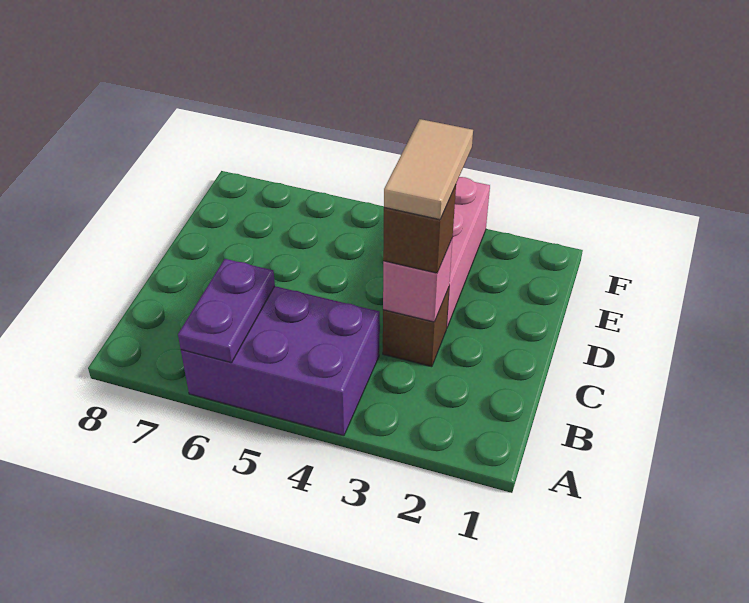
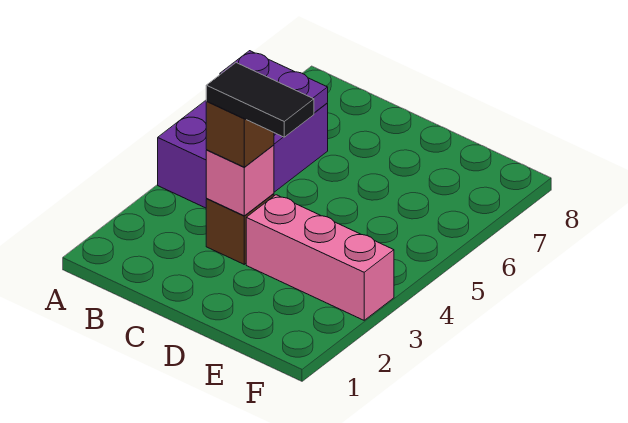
tan tile C3:D3 level 4 -> black tile C3:D3 level 4

